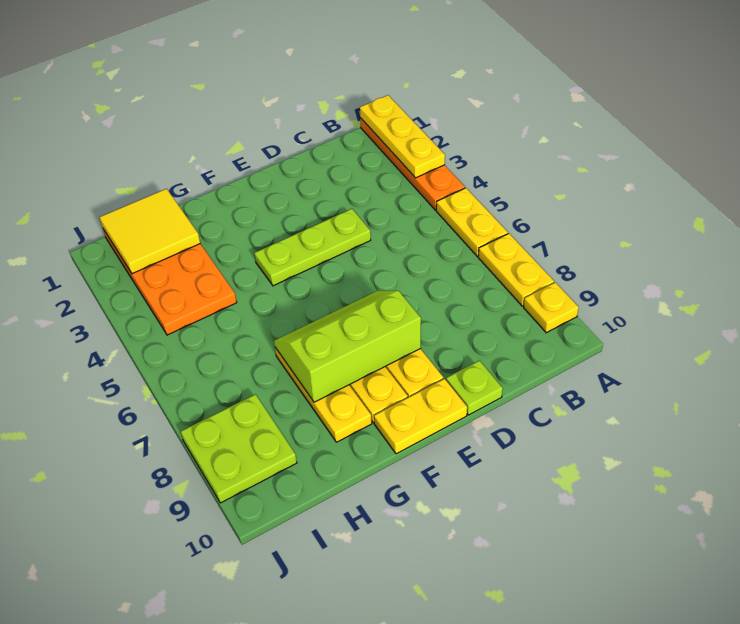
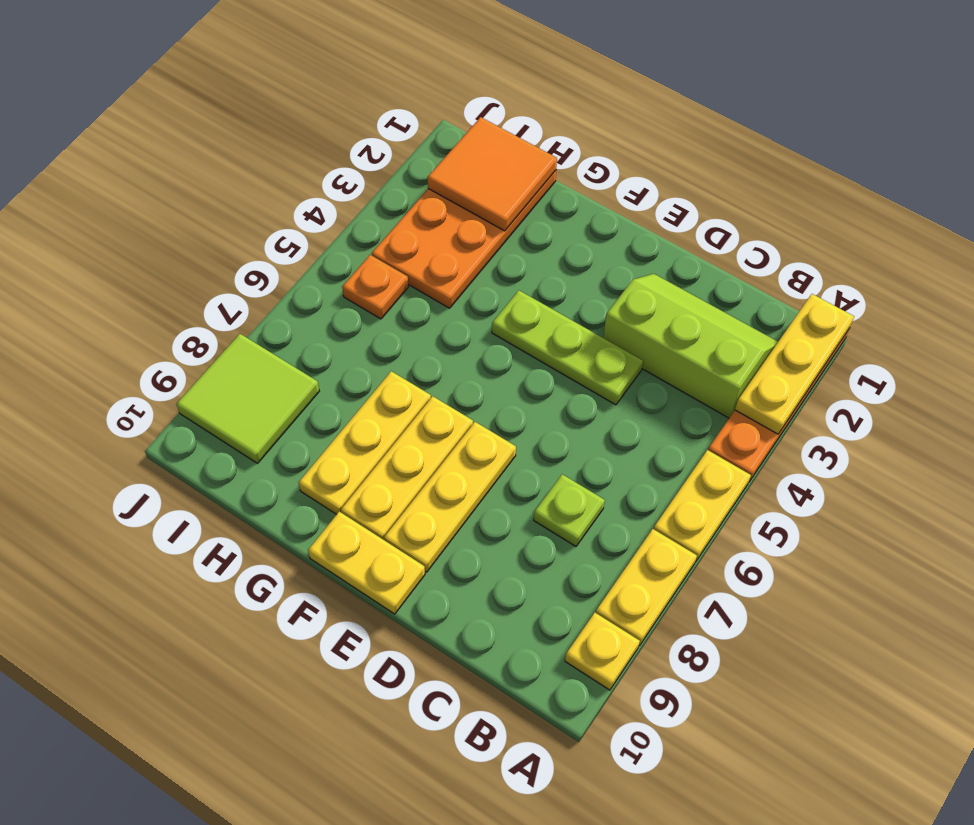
lime plate D10 level 1 -> lime plate C7 level 1
lime slope E7:G8 level 2 top 8 -> lime slope B2:D3 level 1 top 3
yellow tile H1:I2 level 2 -> orange tile H1:I2 level 2
none -> orange plate I5 level 1
lime plate I8:J9 level 1 -> lime tile I8:J9 level 1

